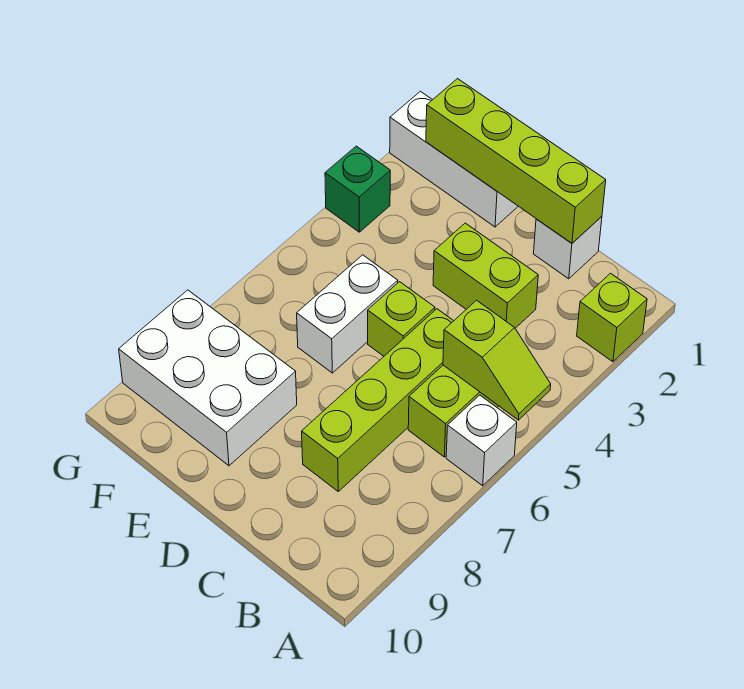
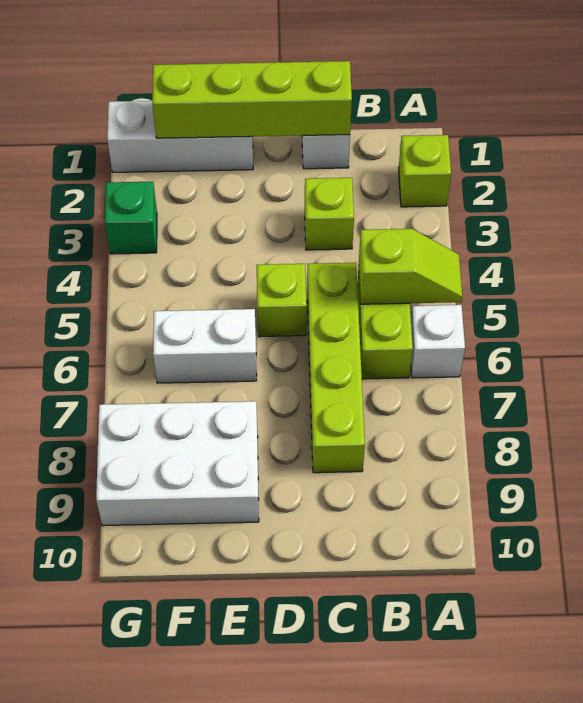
lime brick C3:D3 level 1 -> lime brick C3 level 1
white brick E5:E6 level 1 -> white brick E6:F6 level 1

